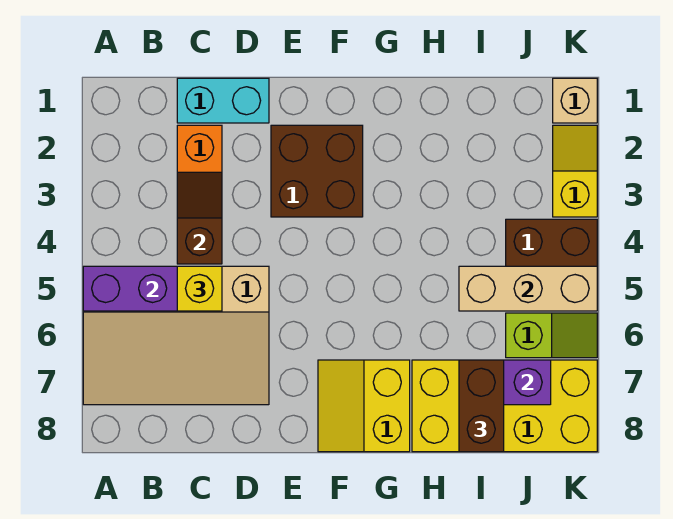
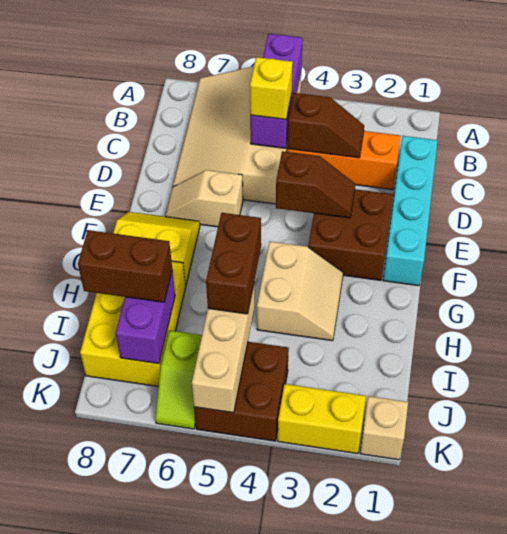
cyan brick C1:D1 level 1 -> cyan brick C1:F1 level 1
none -> brown slope E3:E4 level 2 top 4
none -> tan slope E6:E7 level 1 top 6
none -> tan slope G3:H4 level 1 top 4
none -> brown brick H5:I5 level 3
yellow brick H7:K8 level 1 -> yellow brick H7:J8 level 1
yellow slope K2:K3 level 1 top 3 -> yellow brick K2:K3 level 1

